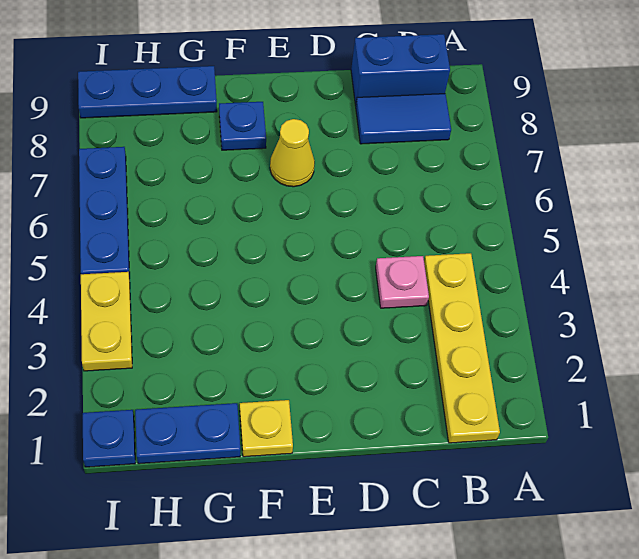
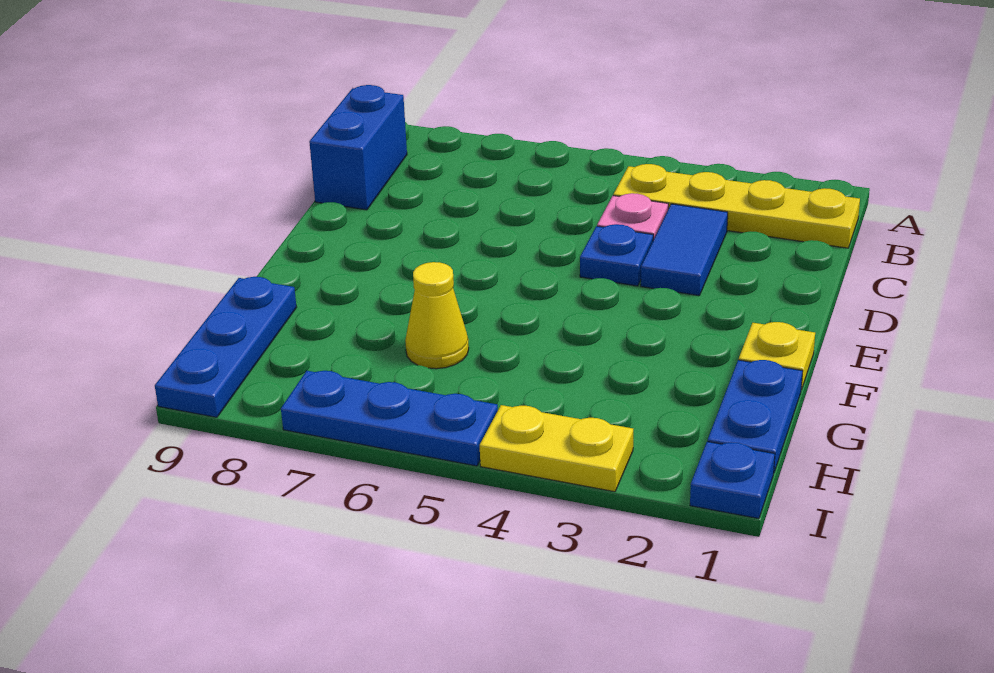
blue tile B8:C8 level 1 -> blue tile C3:D3 level 1
yellow cone E7 level 1 -> yellow cone G6 level 1
blue plate F8 level 1 -> blue plate D4 level 1

